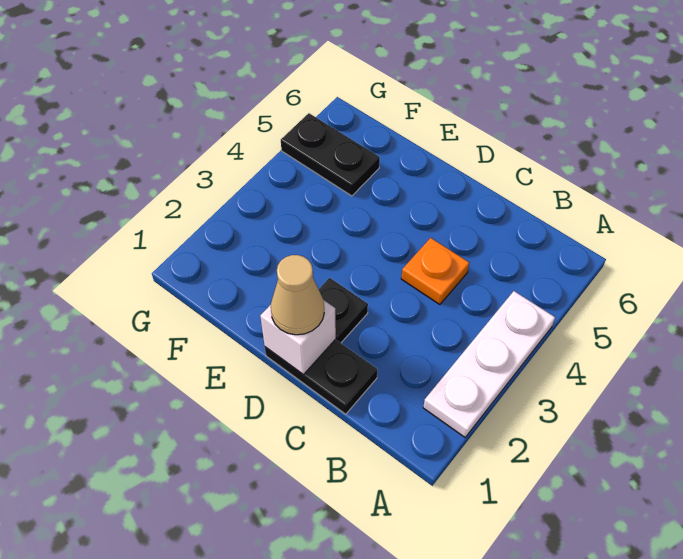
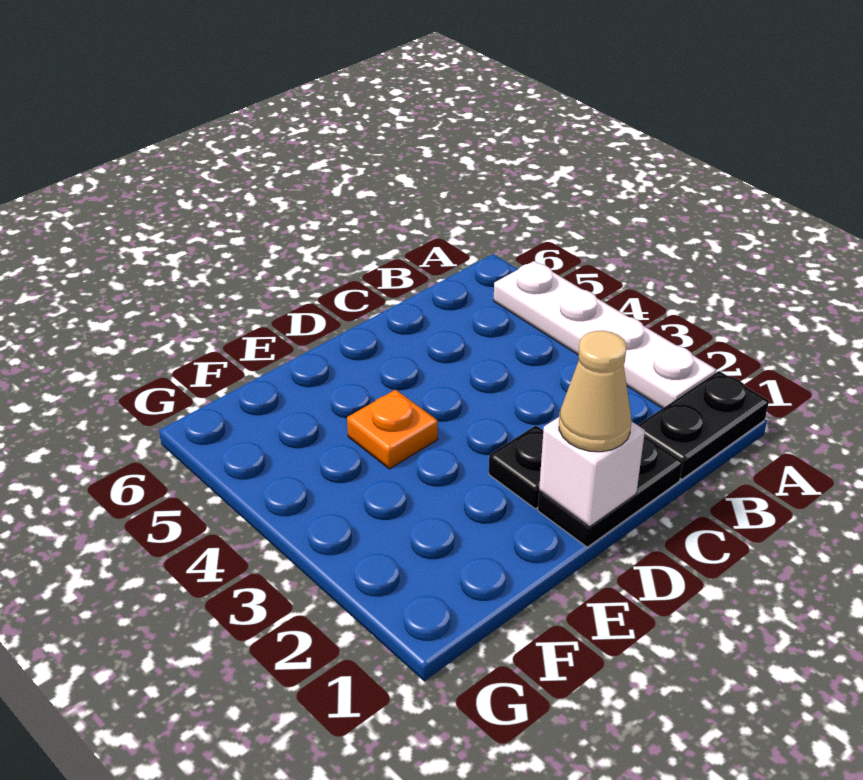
white plate A2:A4 level 1 -> white plate A2:A5 level 1
orange plate C4 level 1 -> orange plate E4 level 1
black plate F5:G5 level 1 -> black plate A1:B1 level 1

